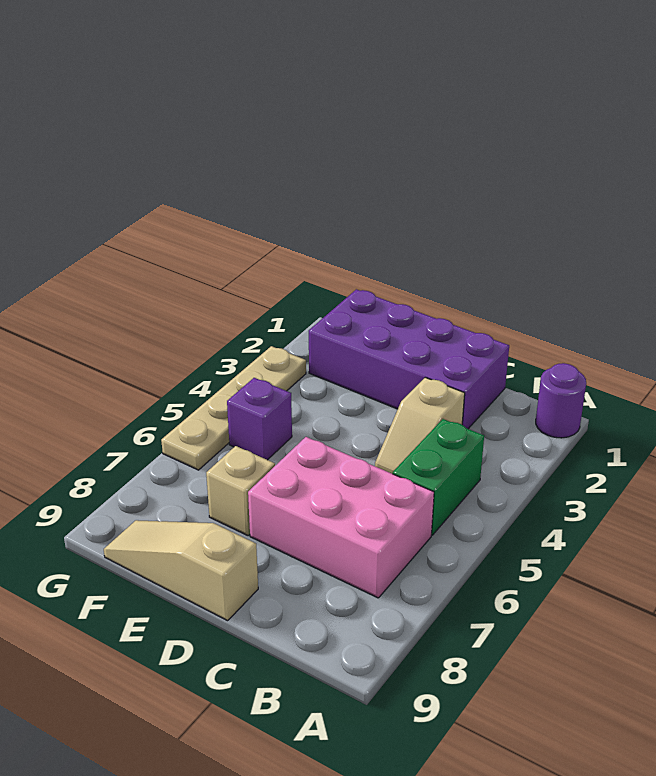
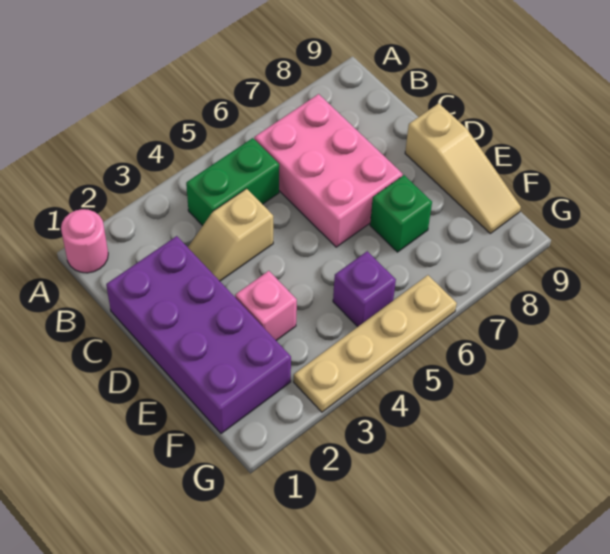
purple round brick A1 level 1 -> pink round brick A1 level 1
tan slope C3:C4 level 1 top 3 -> tan slope C3:C4 level 1 top 4
none -> pink brick E3 level 1
tan brick E7 level 1 -> green brick E7 level 1

